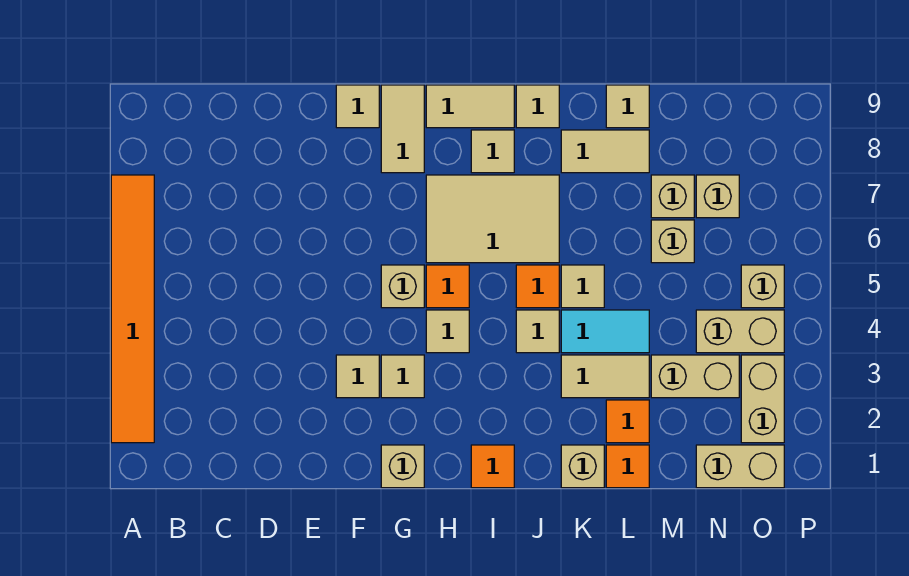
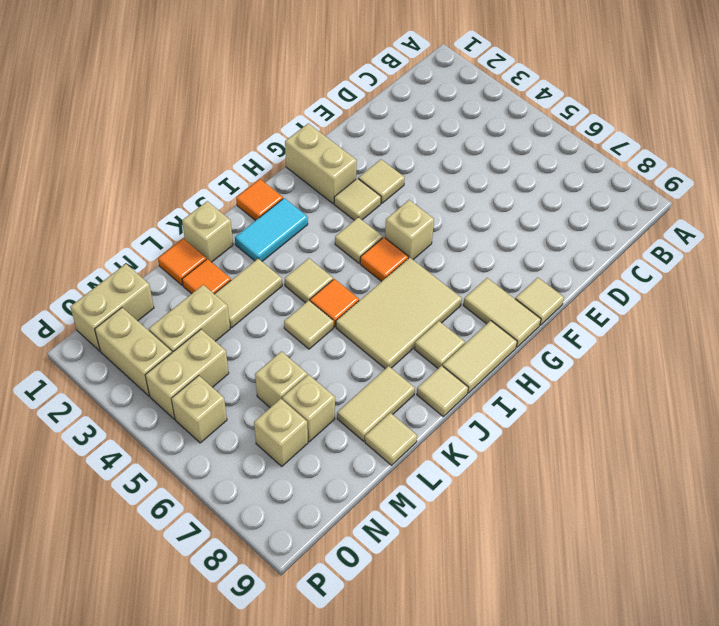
orange tile A2:A7 level 1 -> none
tan brick G1 level 1 -> tan brick G1:G2 level 1
cyan tile K4:L4 level 1 -> cyan tile I2:J2 level 1

